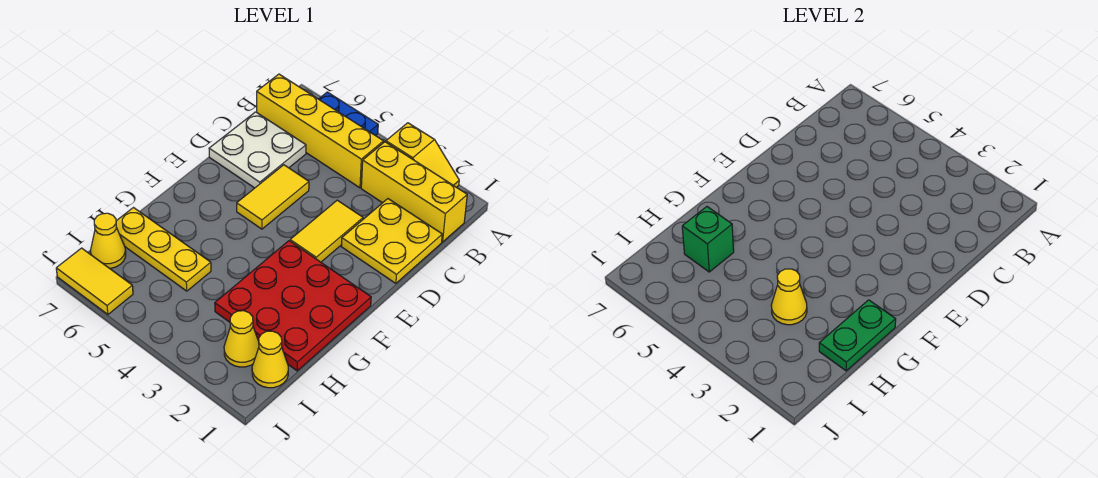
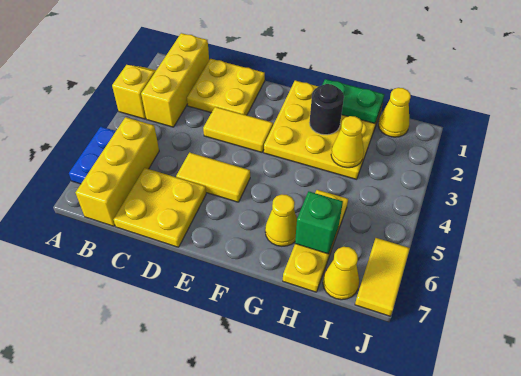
yellow brick B4:B7 level 1 -> yellow brick B5:B7 level 1
white plate C6:D7 level 1 -> yellow plate C6:D7 level 1
red plate F1:H3 level 1 -> yellow plate F1:H3 level 1
none -> black round brick G2 level 2
yellow cone I2 level 1 -> yellow cone G6 level 1

